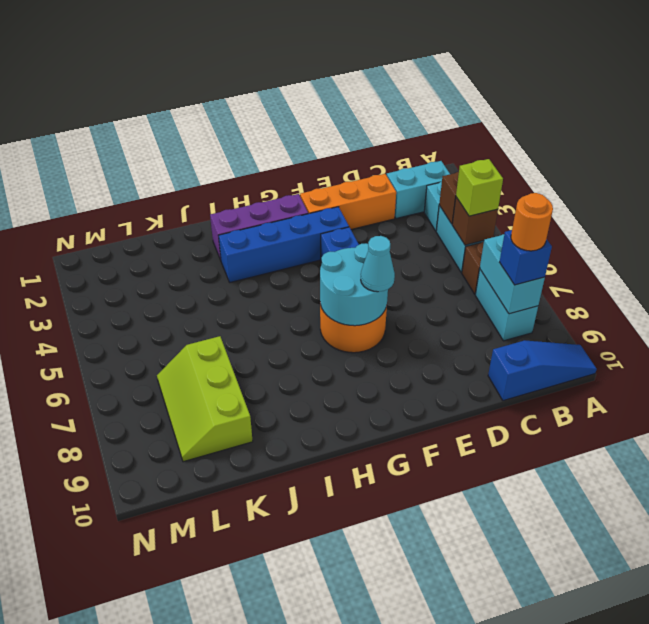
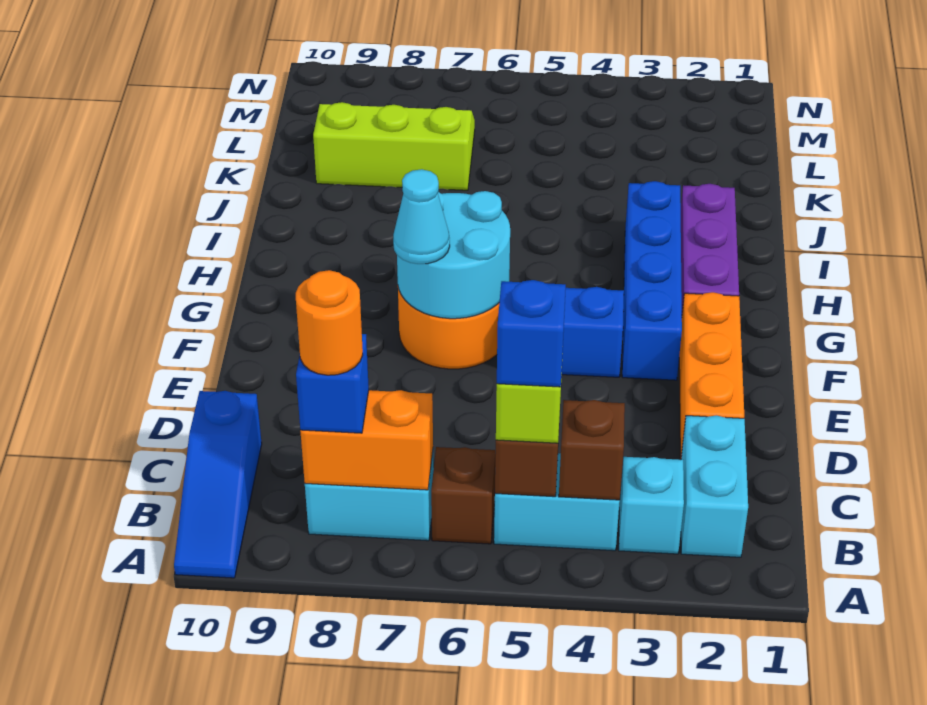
none -> blue brick B5 level 4
cyan brick B7:B8 level 2 -> orange brick B7:B8 level 2

